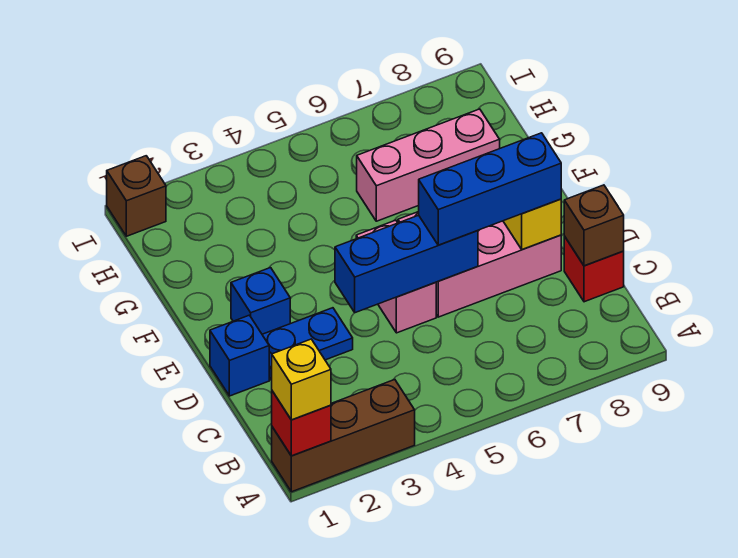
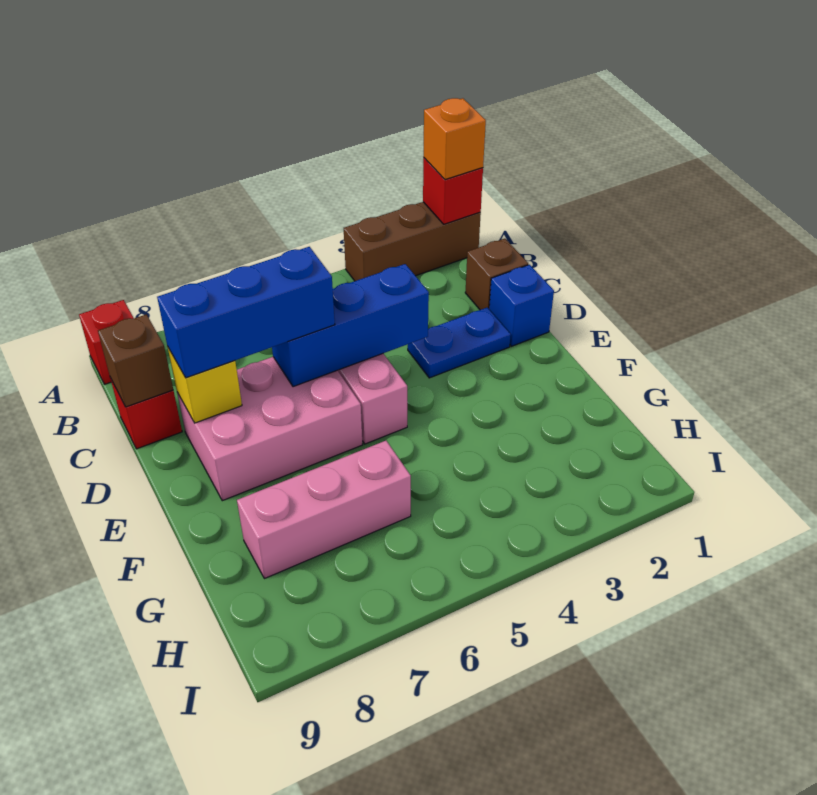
yellow brick A1 level 3 -> orange brick A1 level 3
none -> red brick A9 level 1
blue brick E2 level 1 -> none
brown brick I1 level 1 -> brown brick C1 level 1

